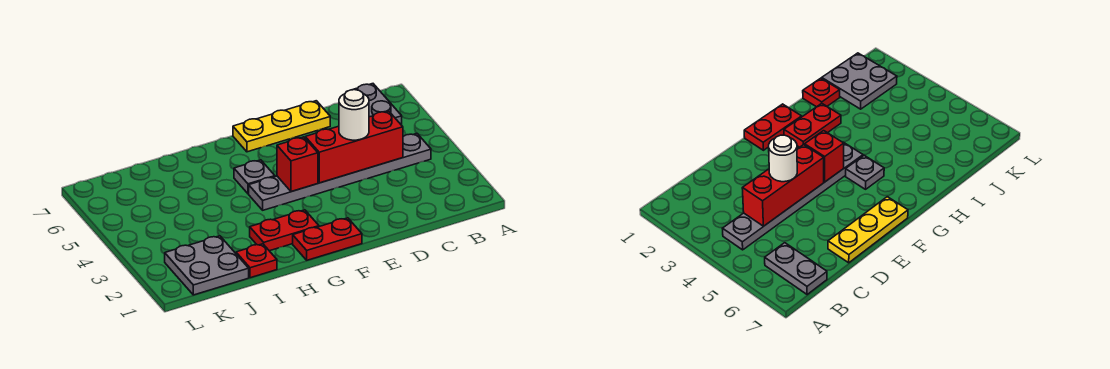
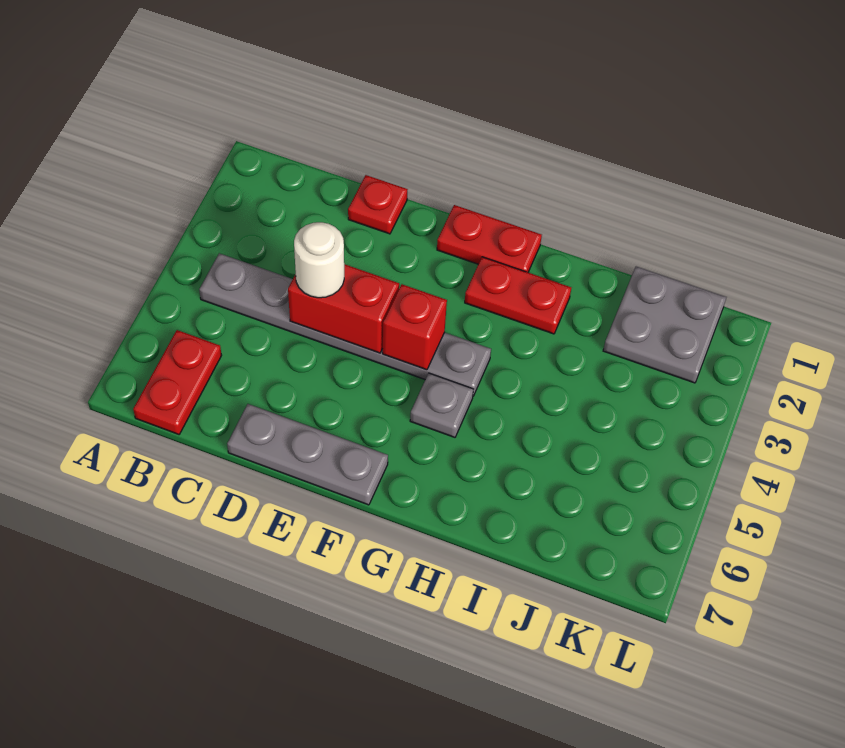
grey plate B6:B7 level 1 -> red plate B6:B7 level 1
red brick C4:E4 level 2 -> red brick D4:E4 level 2
yellow plate D7:F7 level 1 -> grey plate D7:F7 level 1
red plate I1 level 1 -> red plate D1 level 1

